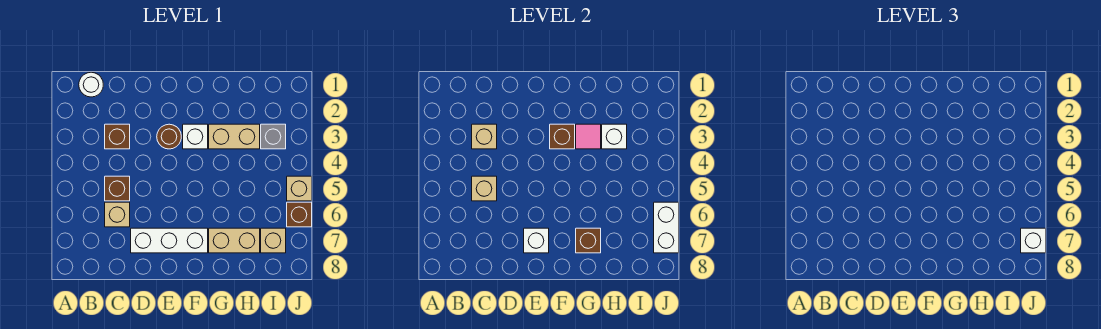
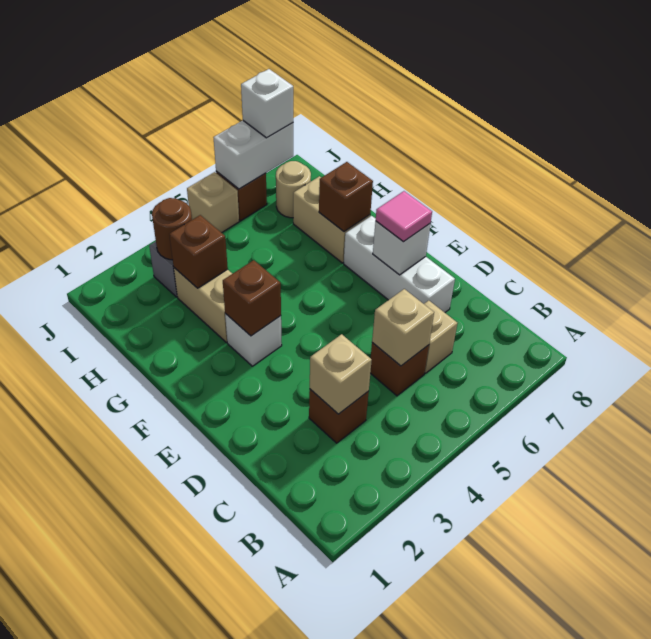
white round brick B1 level 1 -> none
brown round brick E3 level 1 -> brown round brick I3 level 2
pink tile G3 level 2 -> pink tile E7 level 3
white brick H3 level 2 -> brown brick H3 level 2
tan brick I7 level 1 -> tan round brick I7 level 1

